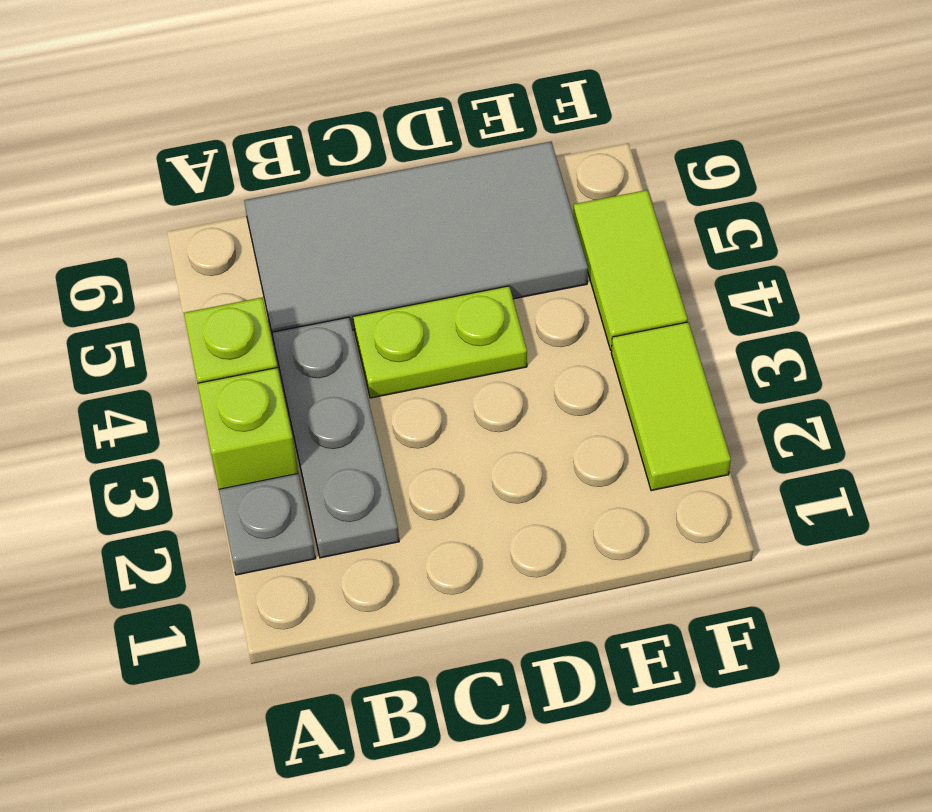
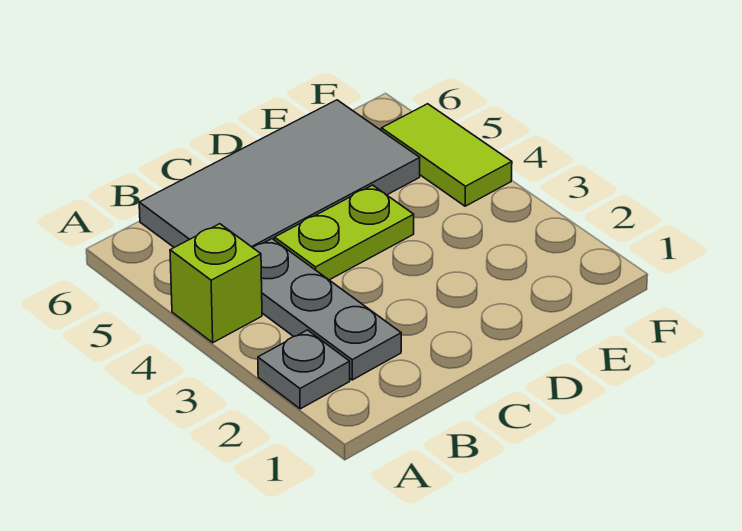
lime brick A3 level 1 -> none
lime tile F2:F3 level 1 -> none

